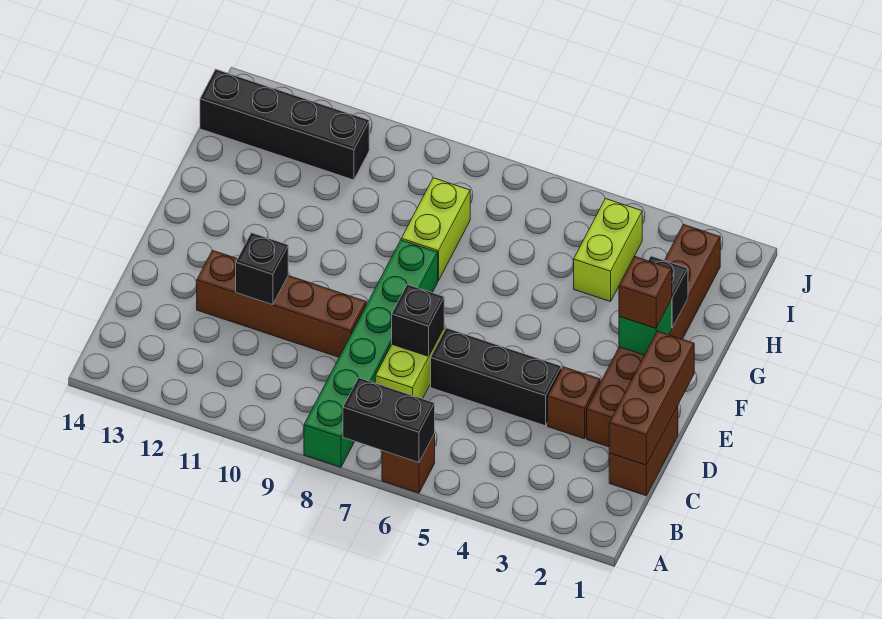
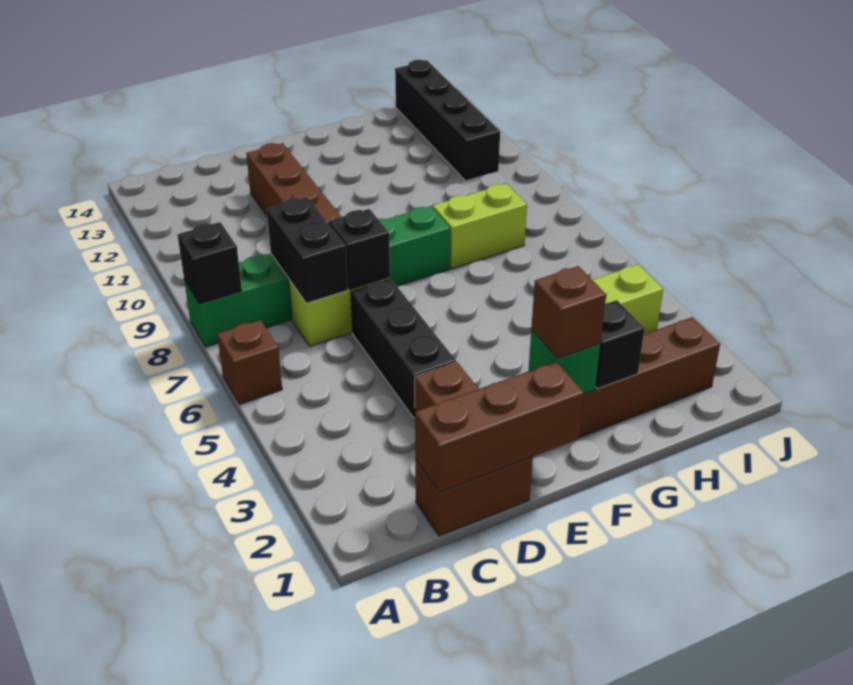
black brick A6:A7 level 2 -> black brick C7:C8 level 2
black brick D11 level 2 -> black brick A8 level 2

